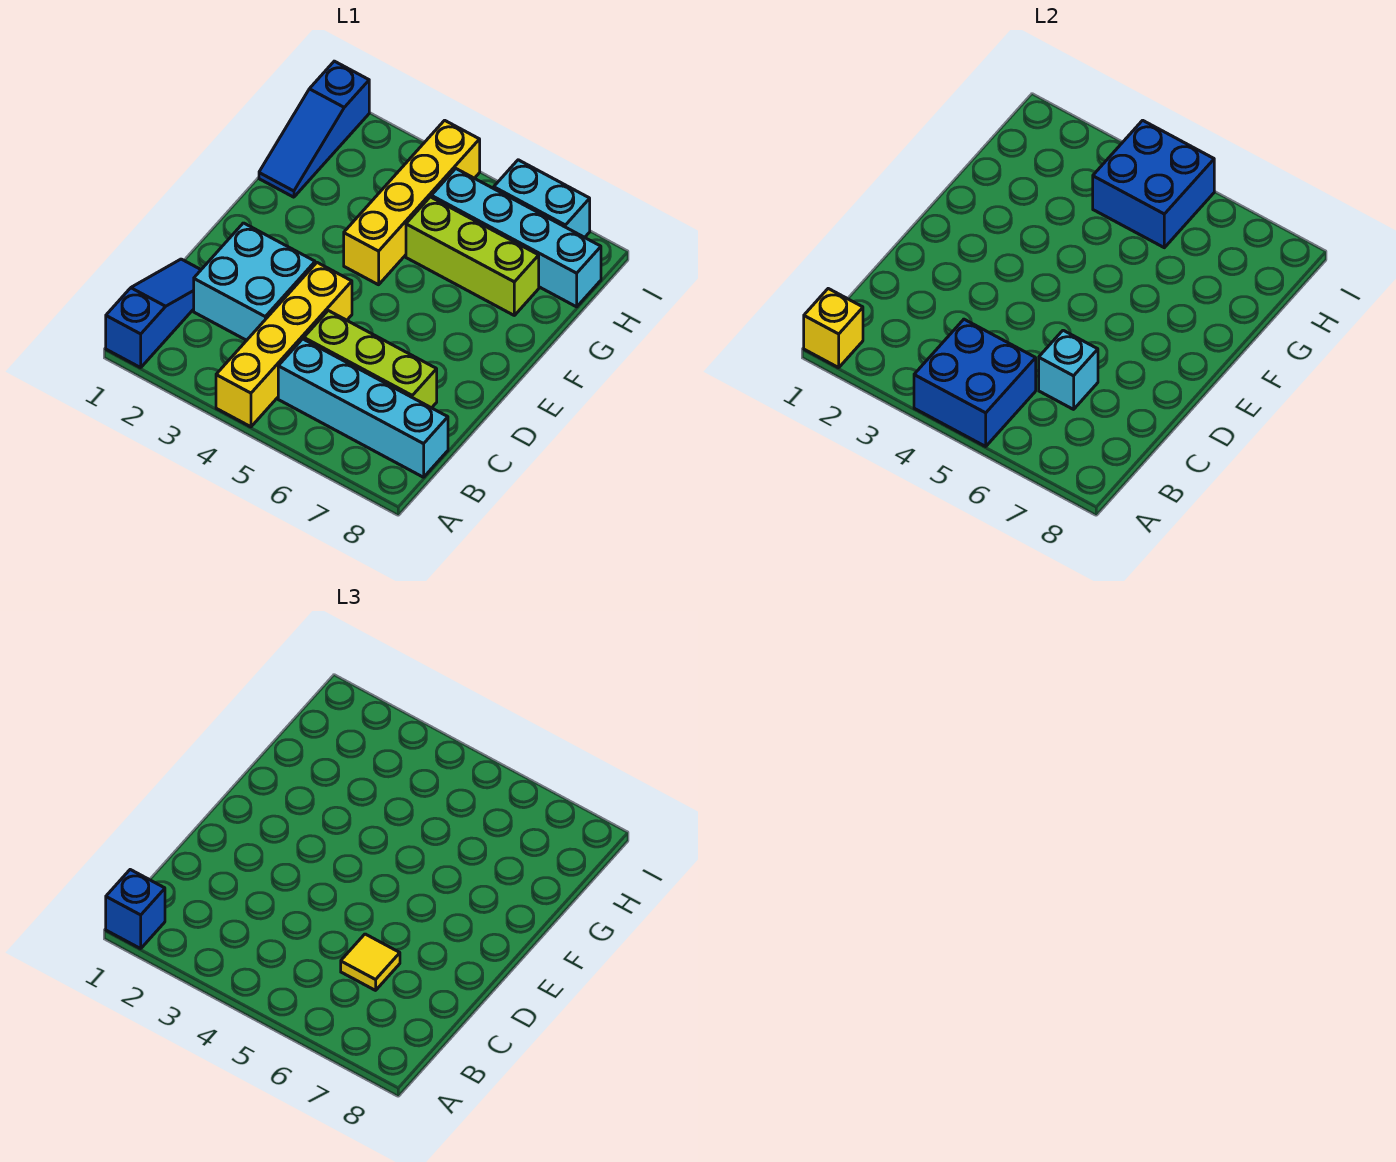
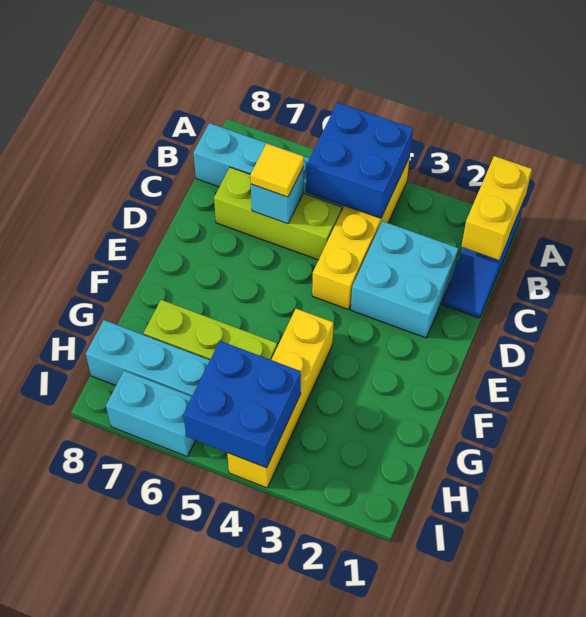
yellow brick A1 level 2 -> yellow brick A1:B1 level 2
blue brick A1 level 3 -> none
blue slope G1:I1 level 1 top I -> none

